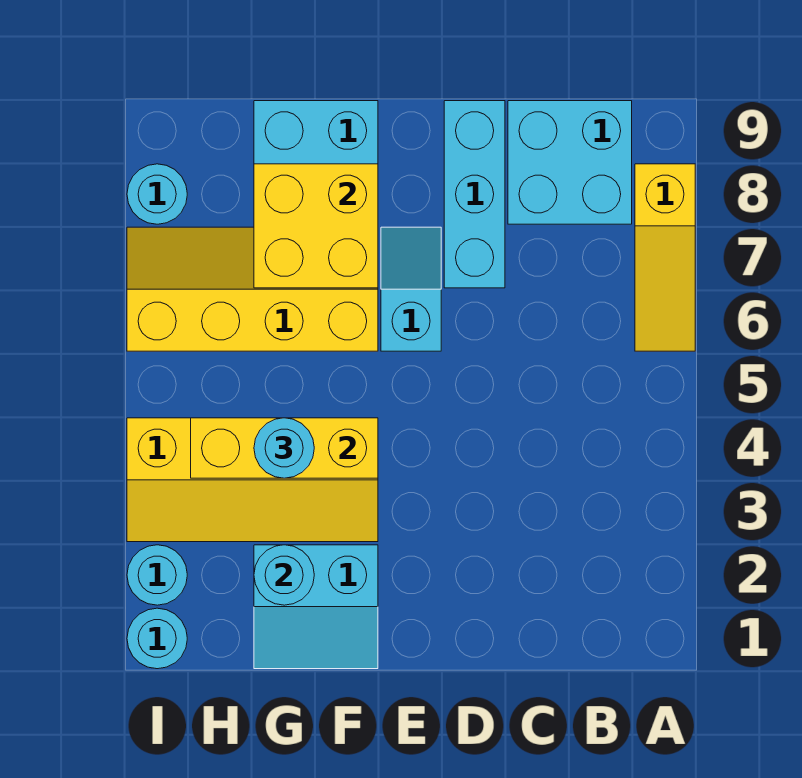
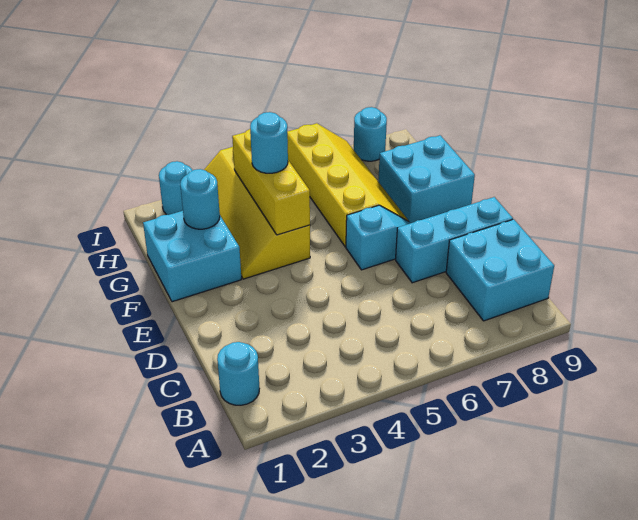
yellow slope A6:A8 level 1 top 8 -> none
cyan slope F1:G2 level 1 top 2 -> cyan brick F1:G2 level 1
yellow brick F7:G8 level 2 -> none
cyan round brick I1 level 1 -> cyan round brick B1 level 1

